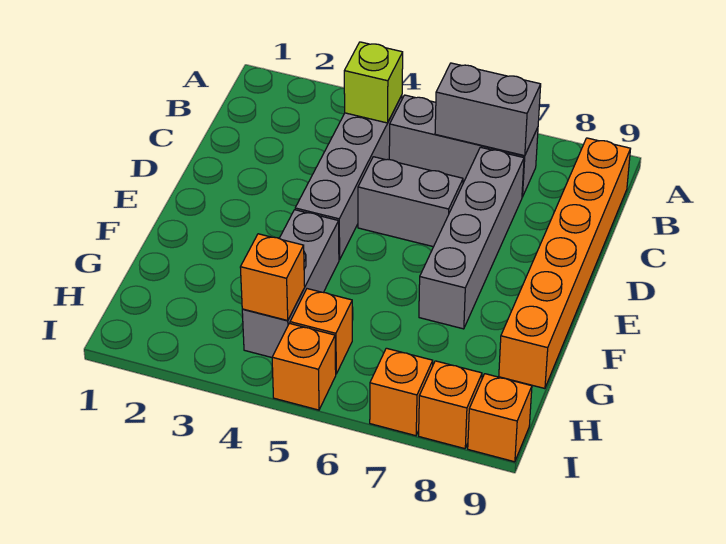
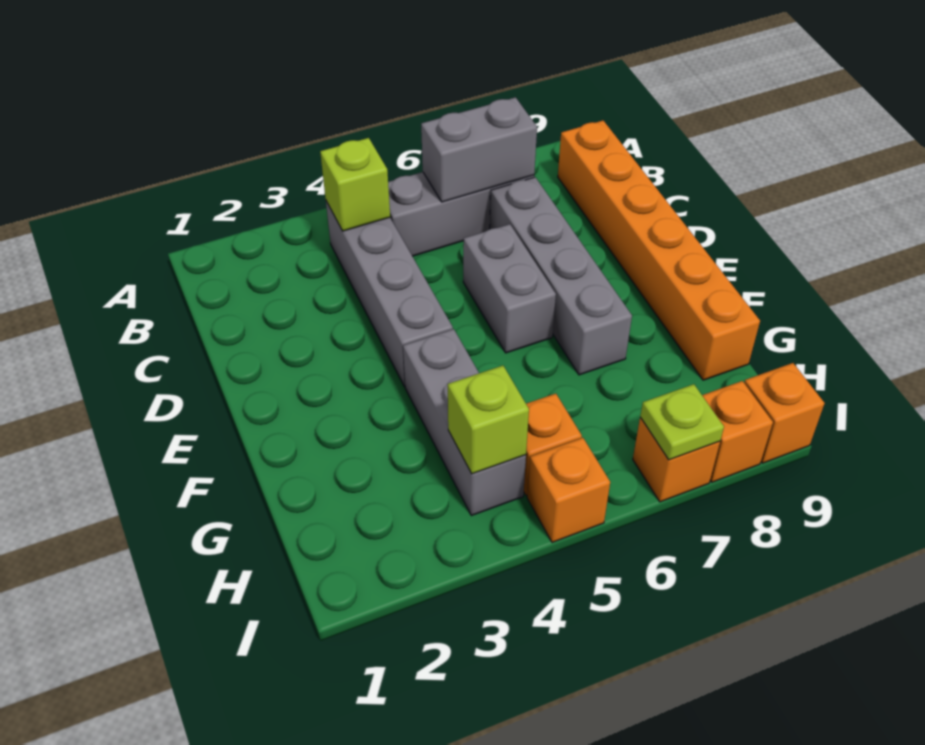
grey brick D5:D6 level 1 -> grey brick D6:E6 level 1
orange brick H4 level 2 -> lime brick H4 level 2
none -> lime plate I7 level 2

